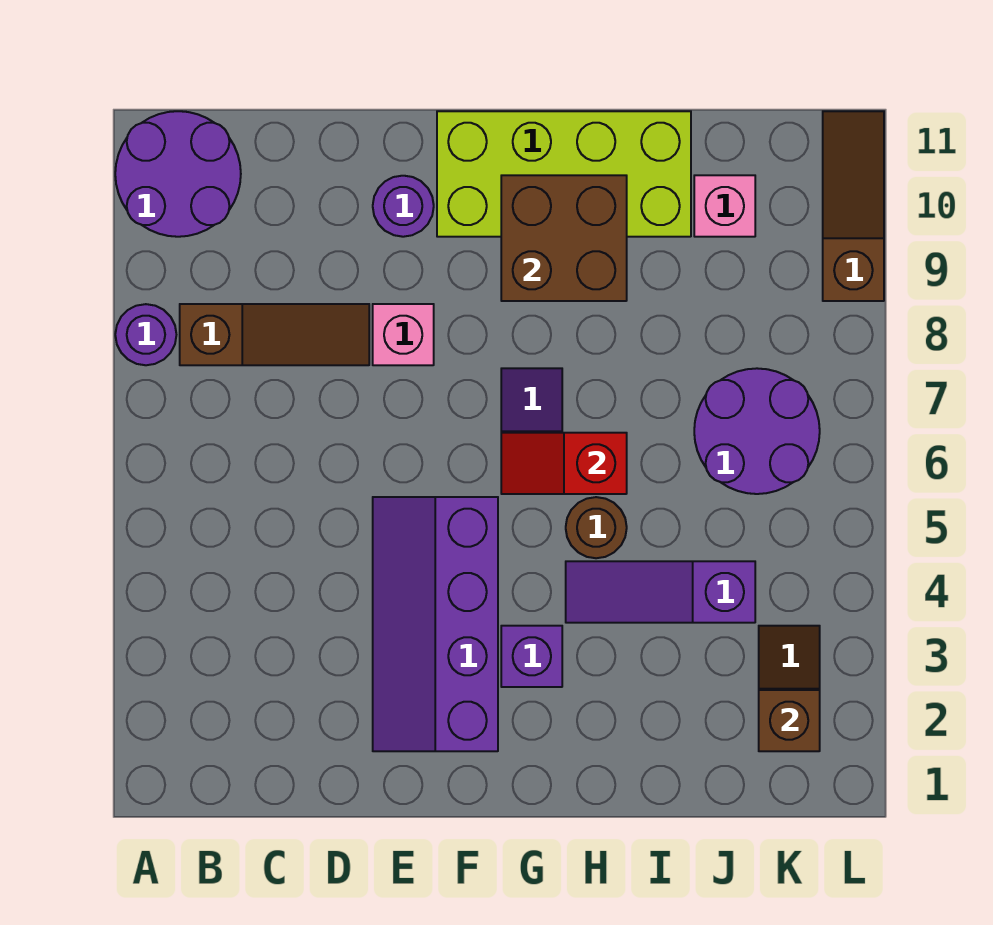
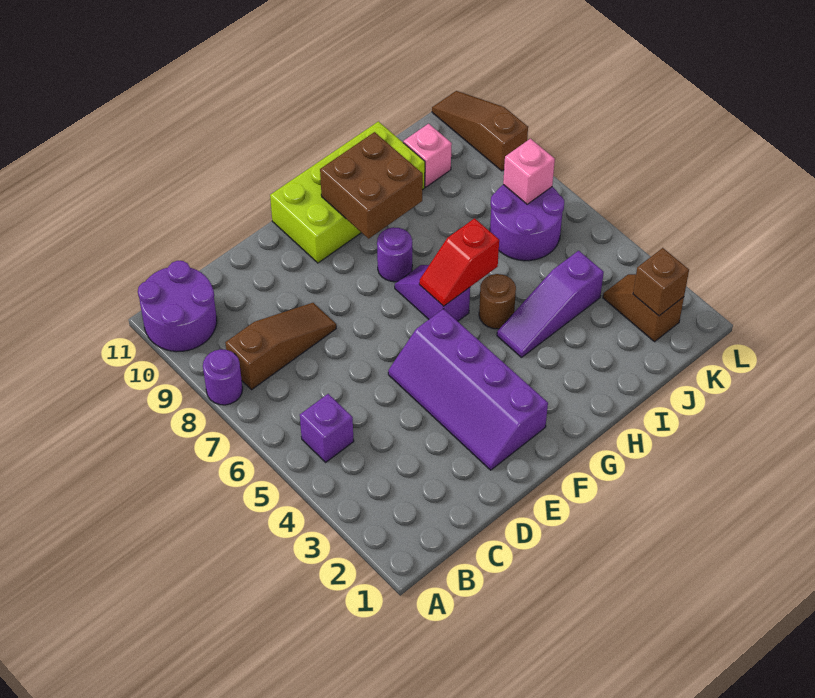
pink brick E8 level 1 -> pink brick K7 level 2
purple round brick E10 level 1 -> purple round brick G8 level 1
purple brick G3 level 1 -> purple brick B5 level 1

